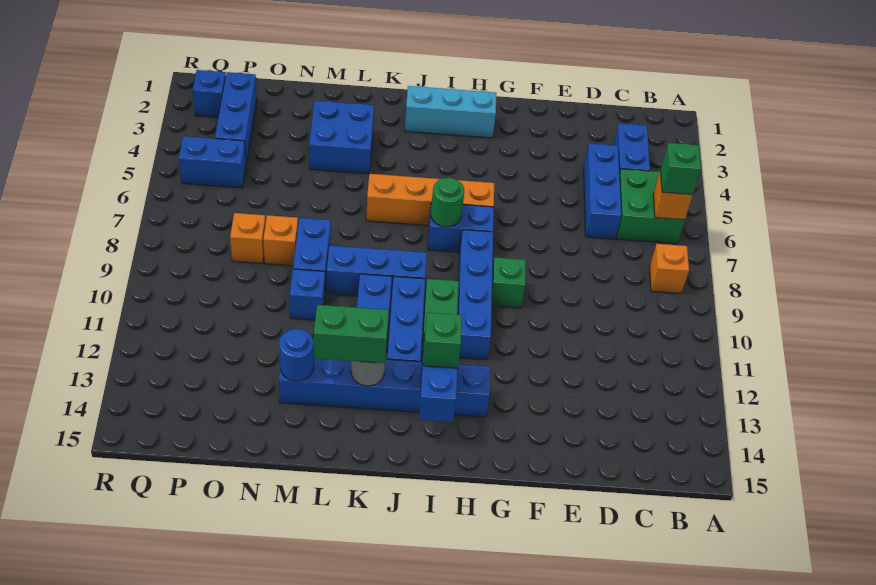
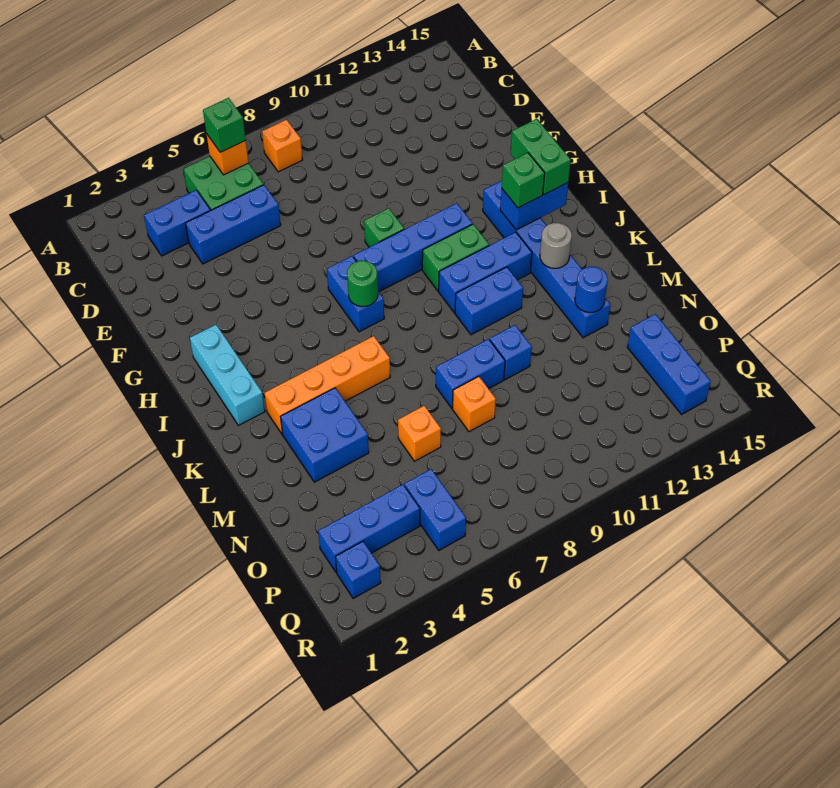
orange brick H6:K6 level 1 -> orange brick K3:K6 level 1
blue brick J9:L9 level 1 -> blue brick O14:Q14 level 1
green brick K13:L13 level 3 -> green brick H14:I14 level 3
orange brick O8 level 1 -> orange brick N6 level 1

